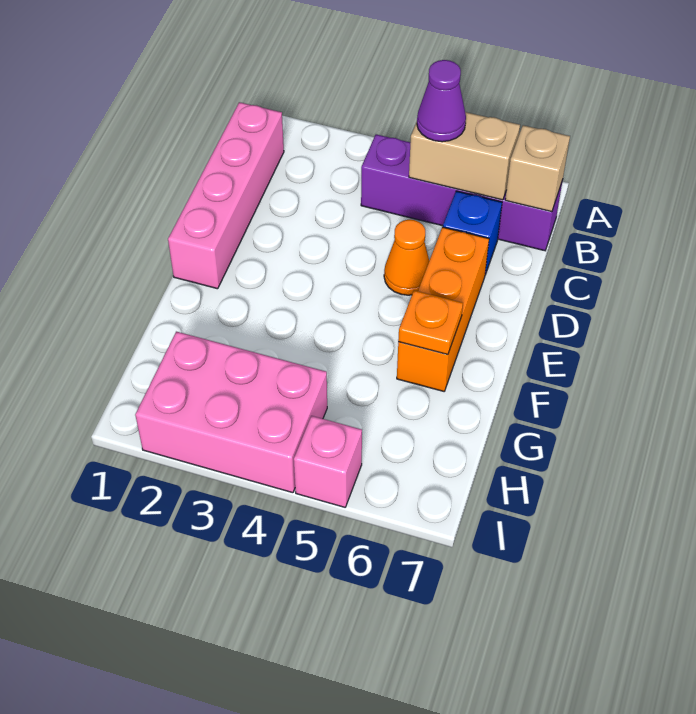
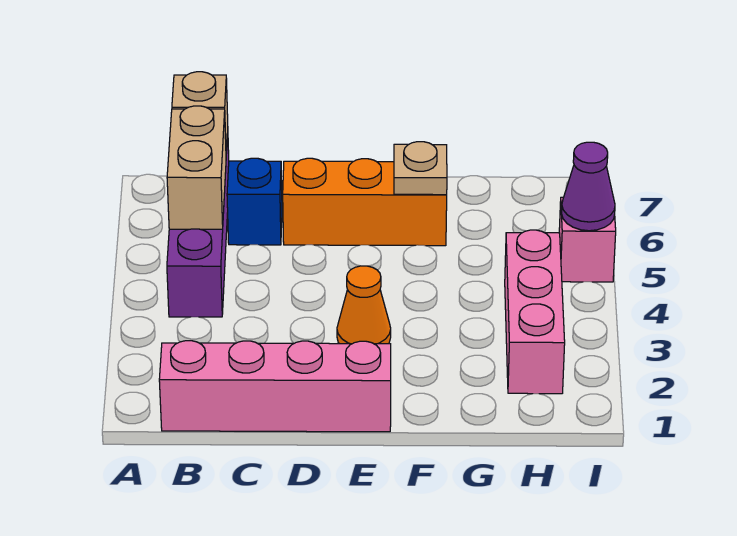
purple cone B5 level 3 -> purple cone I5 level 2
orange cone D5 level 1 -> orange cone E3 level 1
orange plate F6 level 2 -> tan plate F6 level 2
pink brick H2:I4 level 1 -> pink brick H2:H4 level 1

